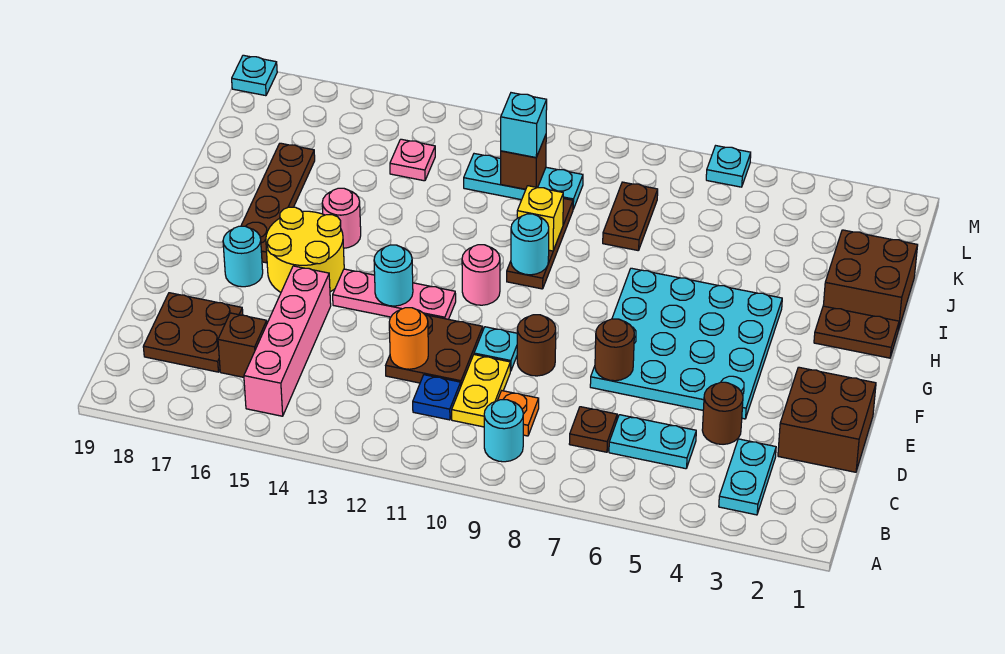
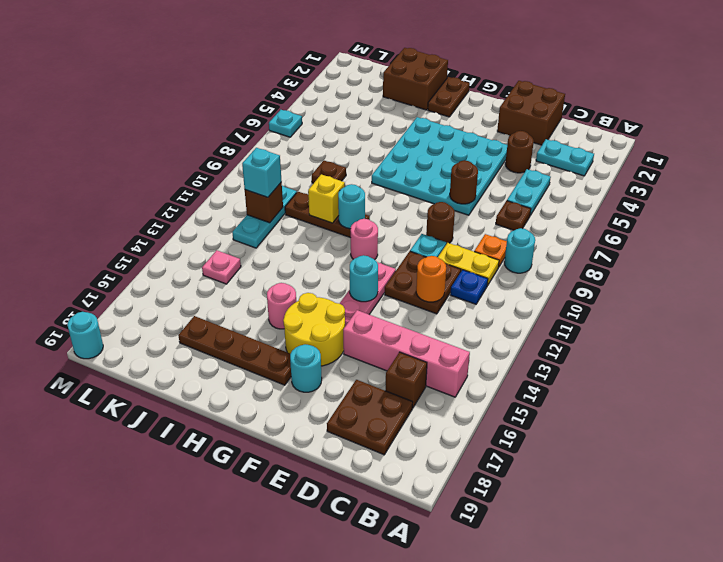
brown plate J8:K8 level 1 -> brown plate J8 level 1
cyan plate M19 level 1 -> cyan round brick M19 level 1

